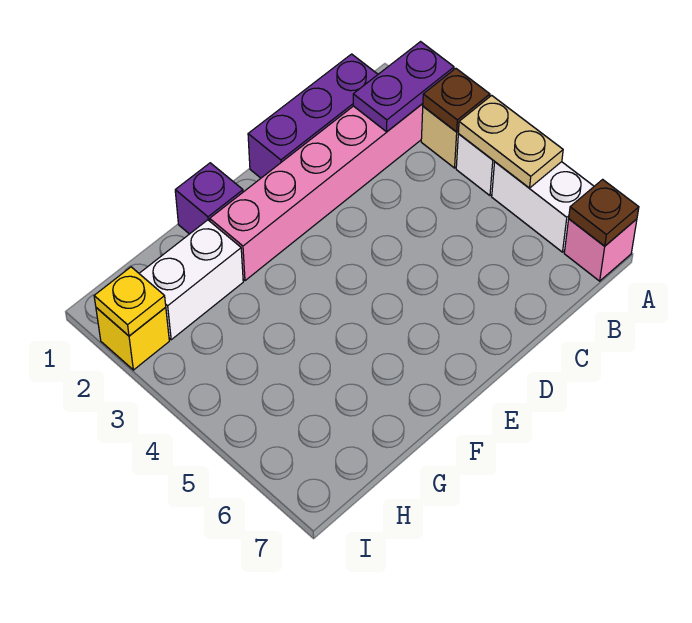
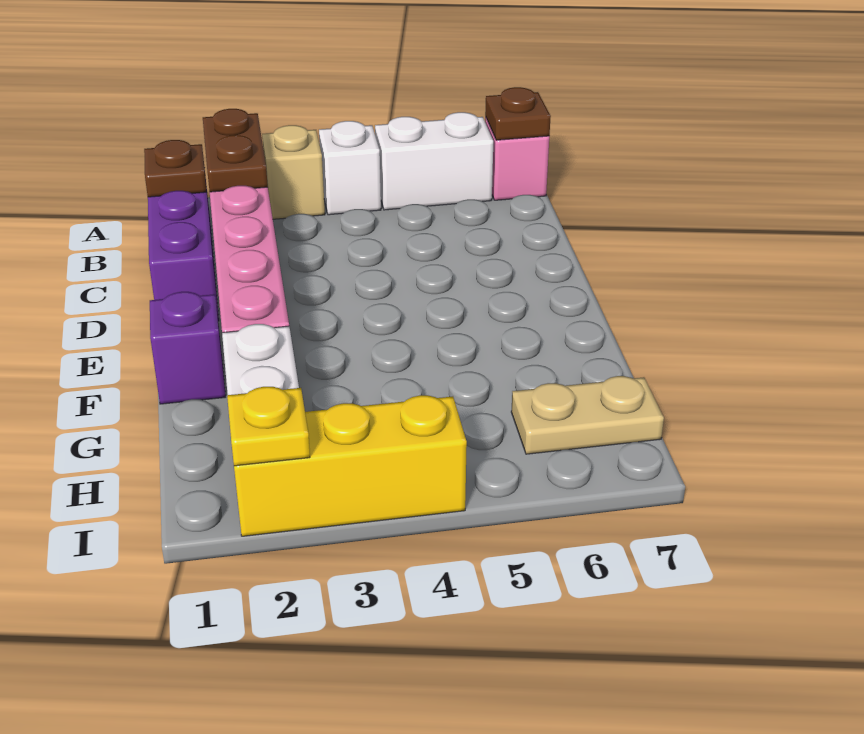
purple plate A2:B2 level 2 -> brown plate A2:B2 level 2
brown plate A3 level 2 -> brown plate B1 level 2
tan plate A4:A5 level 2 -> tan plate H6:H7 level 1
yellow brick I2 level 1 -> yellow brick I2:I4 level 1

